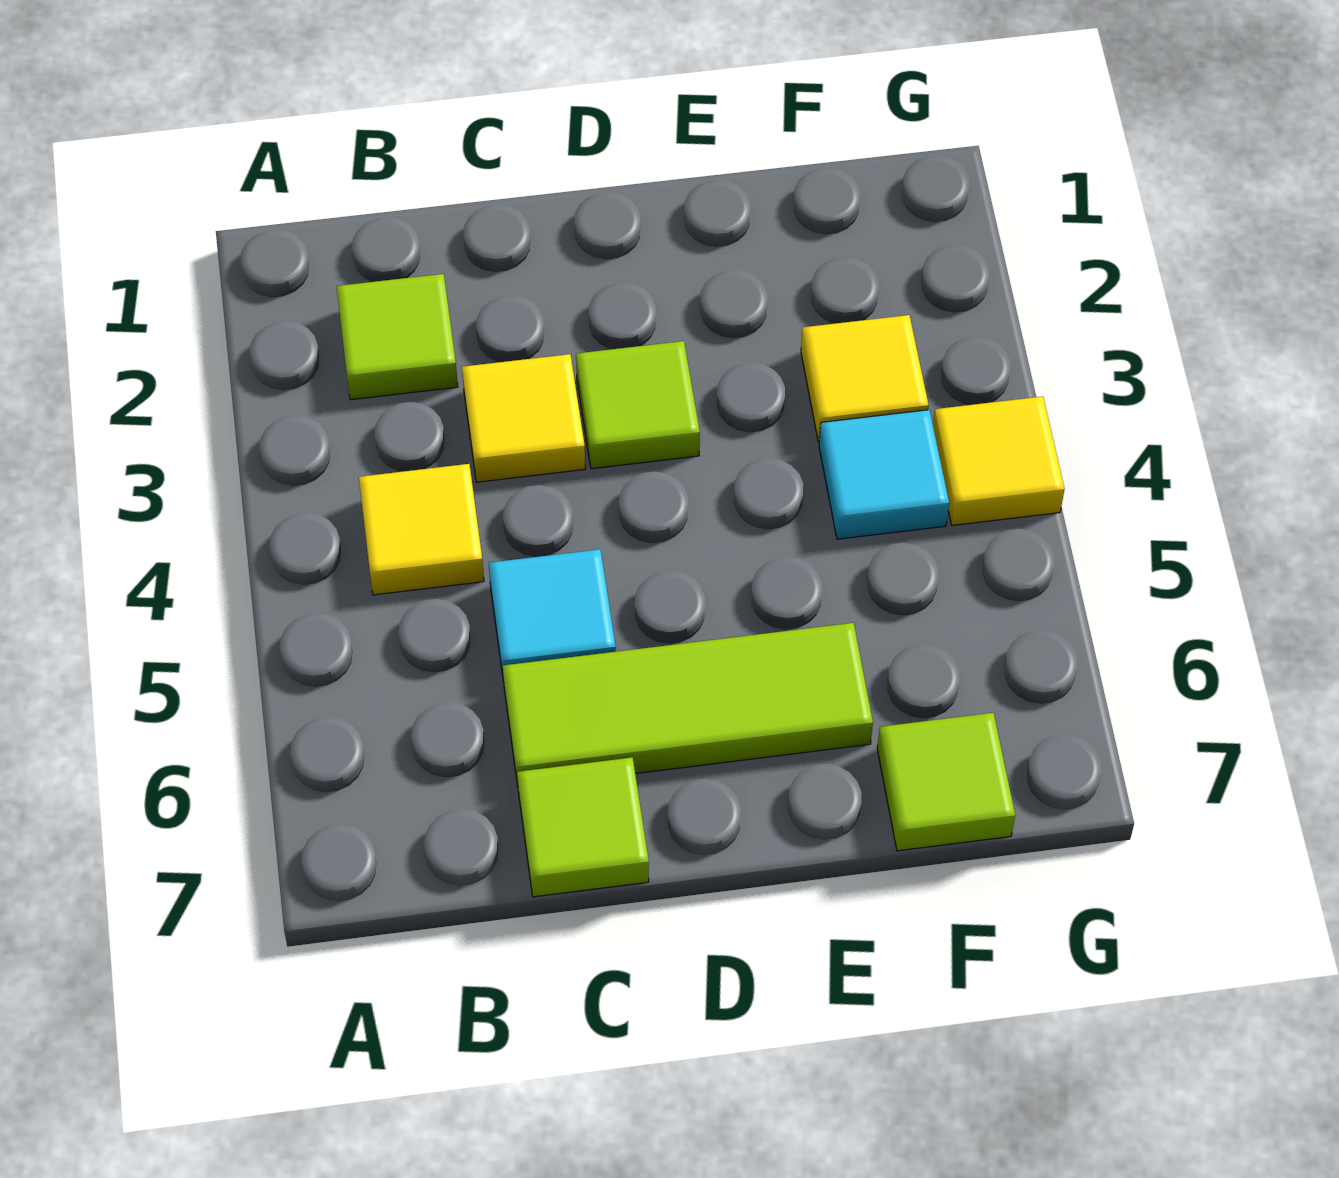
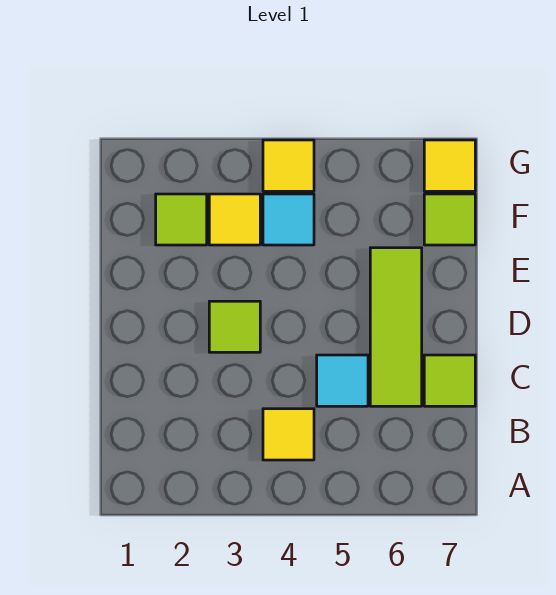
lime tile B2 level 1 -> lime tile F2 level 1
yellow tile C3 level 1 -> yellow tile G7 level 1

